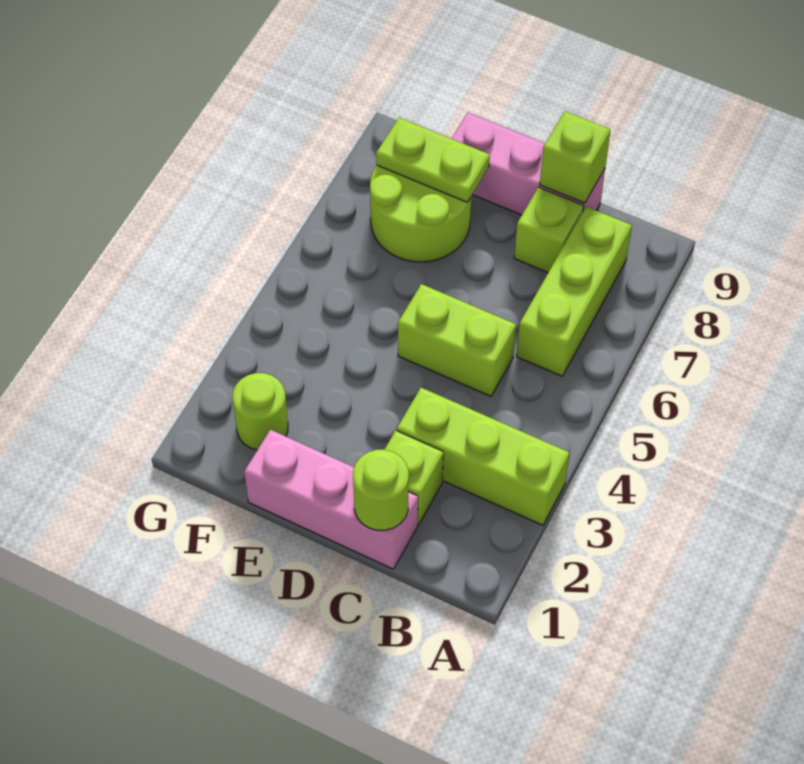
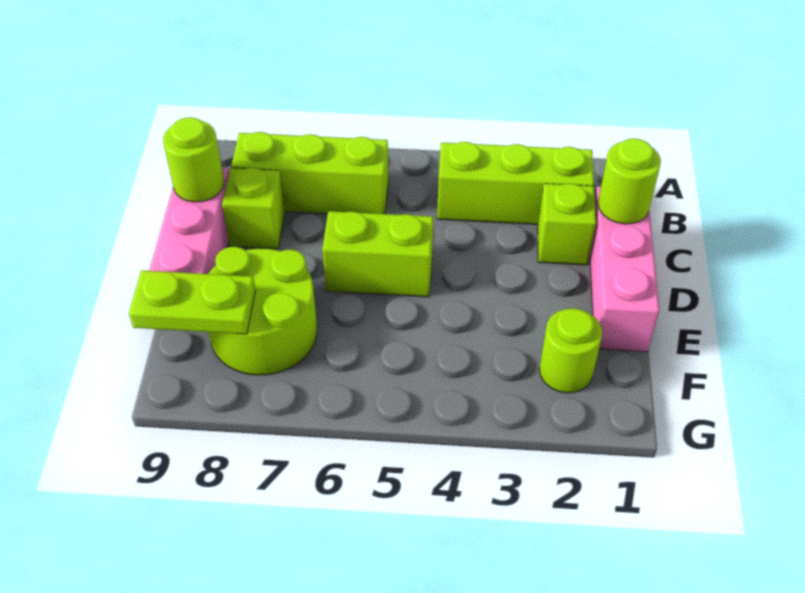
lime brick A3:C3 level 1 -> lime brick B2:B4 level 1
lime brick C5:D5 level 1 -> lime brick D5:D6 level 1
lime brick C9 level 2 -> lime round brick C9 level 2
lime plate E8:F8 level 2 -> lime plate F8:F9 level 2

